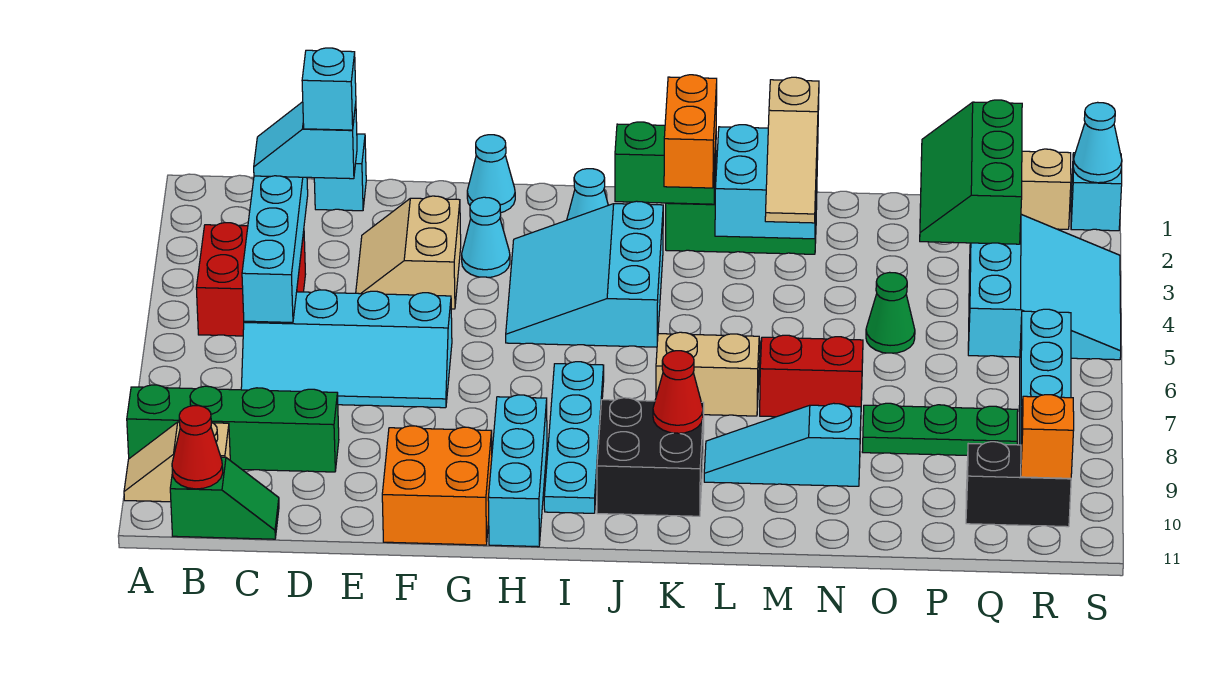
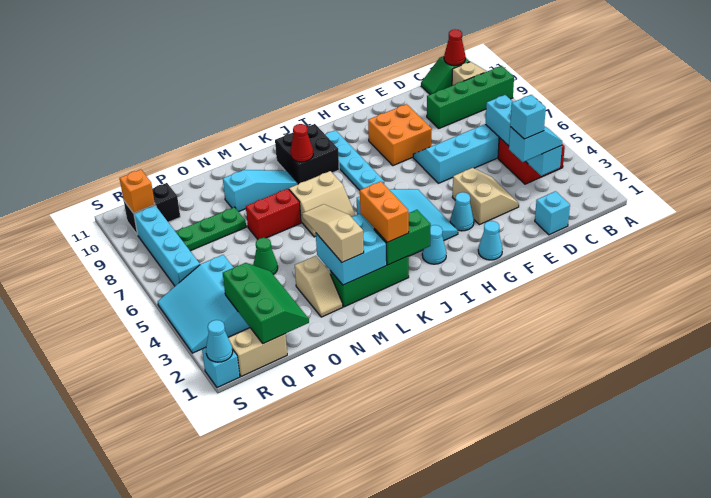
orange brick F10:G11 level 1 -> orange brick F8:G9 level 1
cyan brick H9:H11 level 1 -> none
none -> tan slope N2:N3 level 1 top 3

